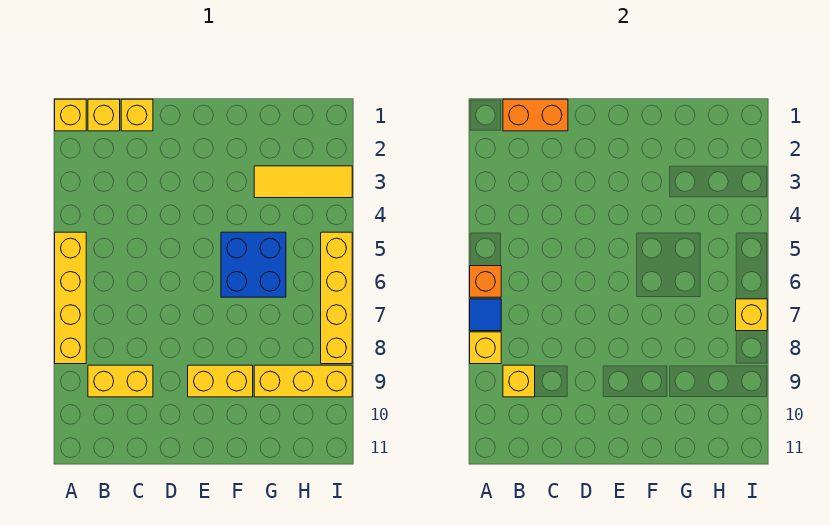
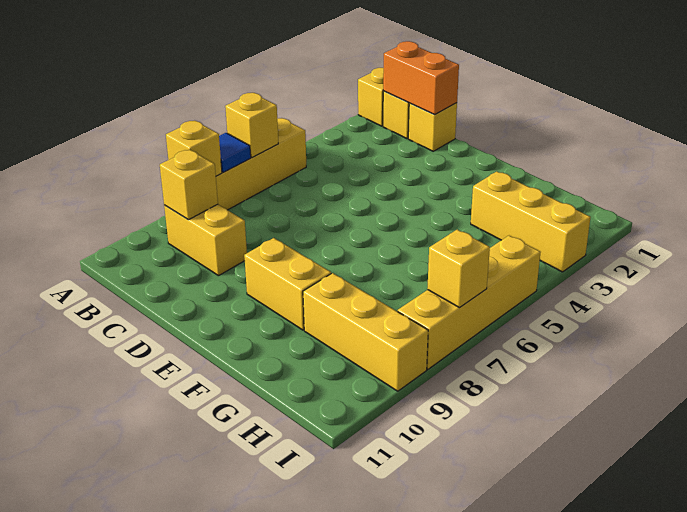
orange brick A6 level 2 -> yellow brick A6 level 2
blue brick F5:G6 level 1 -> none
yellow tile G3:I3 level 1 -> yellow brick G3:I3 level 1

